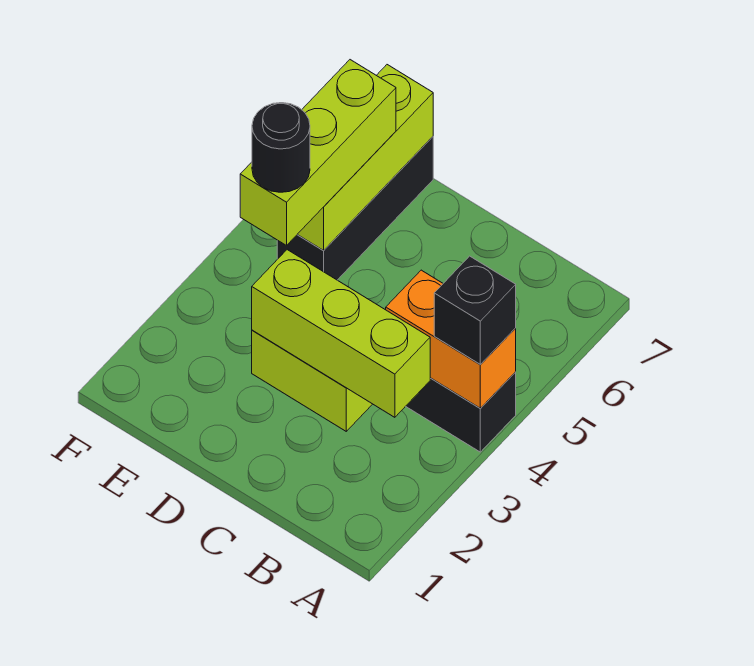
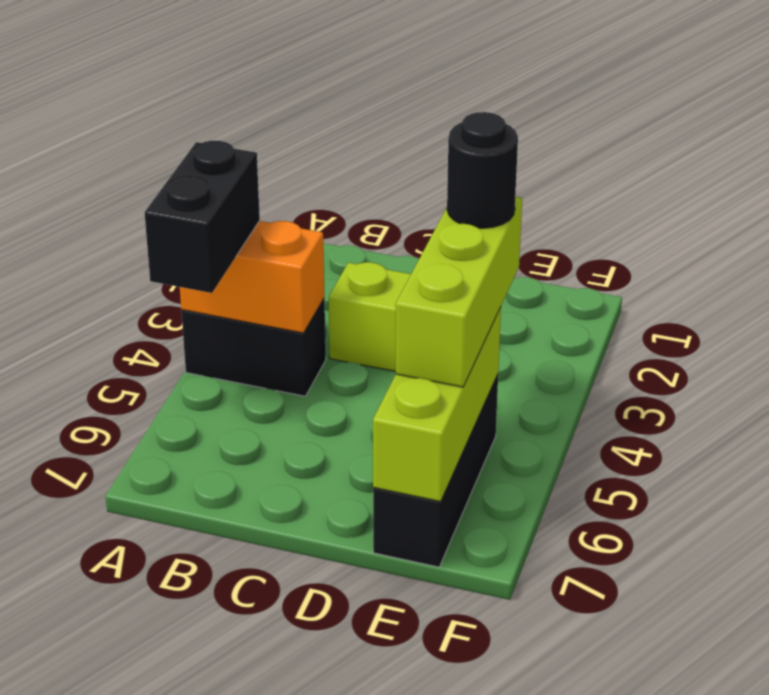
black brick A4 level 3 -> black brick A4:A5 level 3
lime brick B3:D3 level 2 -> none

